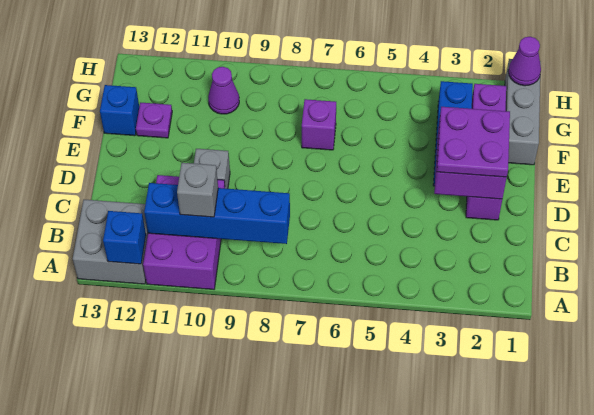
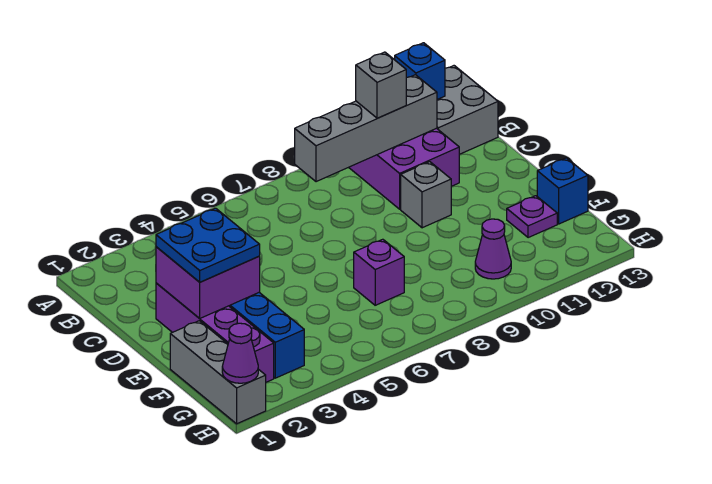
blue brick B8:B11 level 2 -> grey brick B8:B11 level 2
purple plate D2:E3 level 3 -> blue plate D2:E3 level 3

